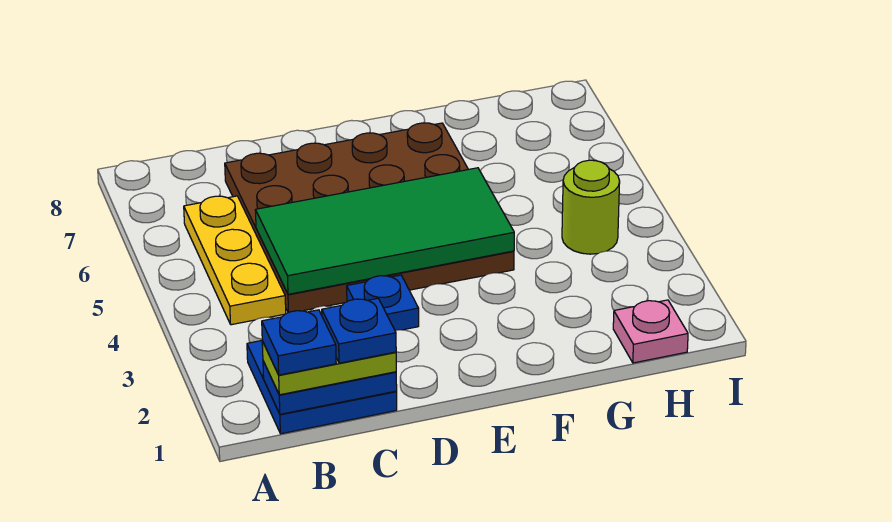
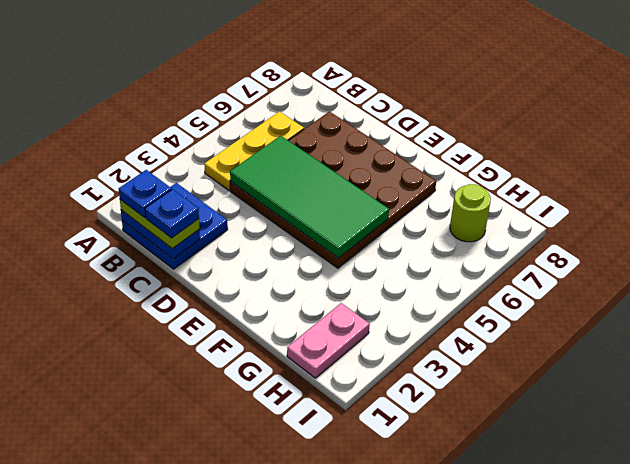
blue plate D3 level 1 -> none
pink plate H1 level 1 -> pink plate H1:H2 level 1
lime round brick H4 level 1 -> lime round brick H7 level 1

